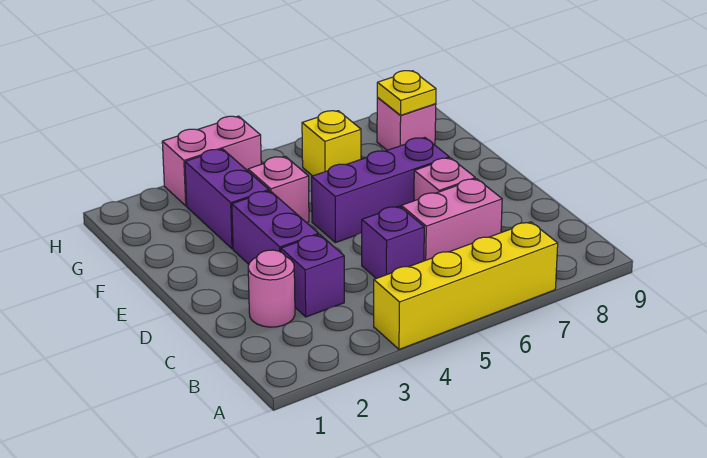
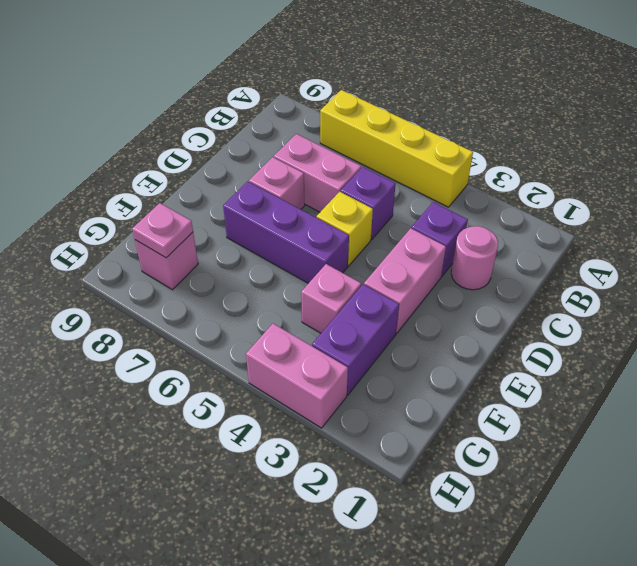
purple brick D3:E3 level 1 -> pink brick D3:E3 level 1
yellow brick G6 level 1 -> yellow brick D5 level 1
yellow plate G8 level 2 -> pink plate G8 level 2

